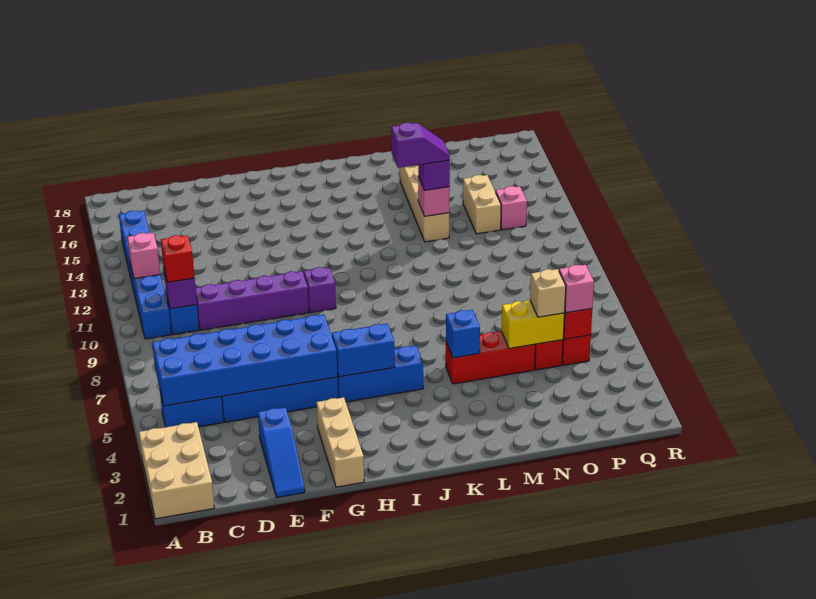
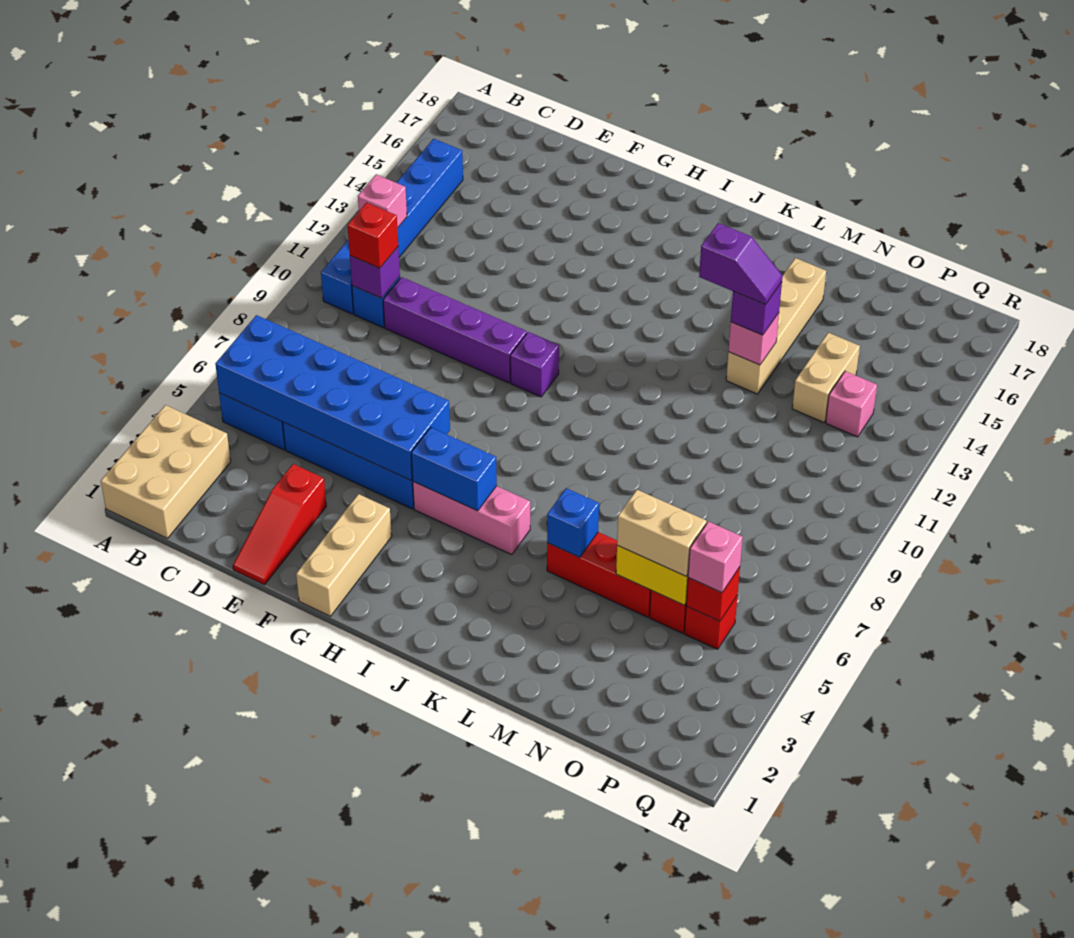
blue slope E1:E3 level 1 top 3 -> red slope E1:E3 level 1 top 3
blue brick H5:J5 level 1 -> pink brick H5:J5 level 1
tan brick O5 level 3 -> tan brick N5:O5 level 3

